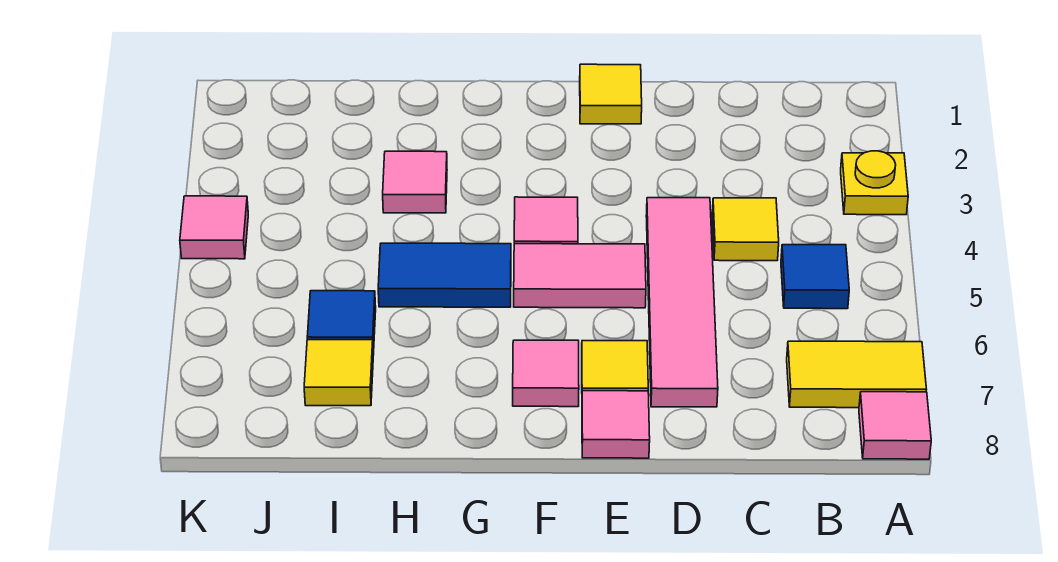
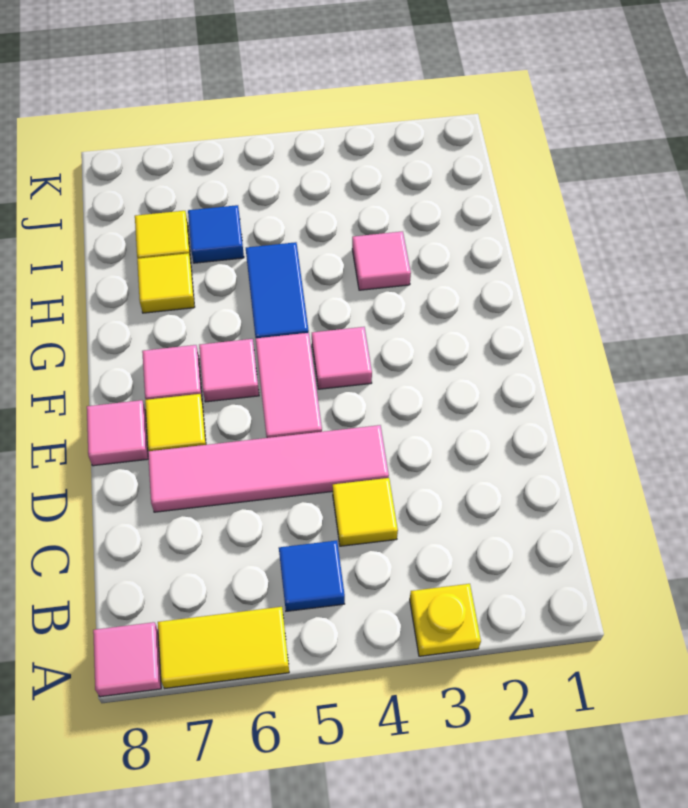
yellow tile A7:B7 level 1 -> yellow tile A6:A7 level 1
yellow tile E1 level 1 -> yellow tile H7 level 1
pink tile K4 level 1 -> pink tile F6 level 1

